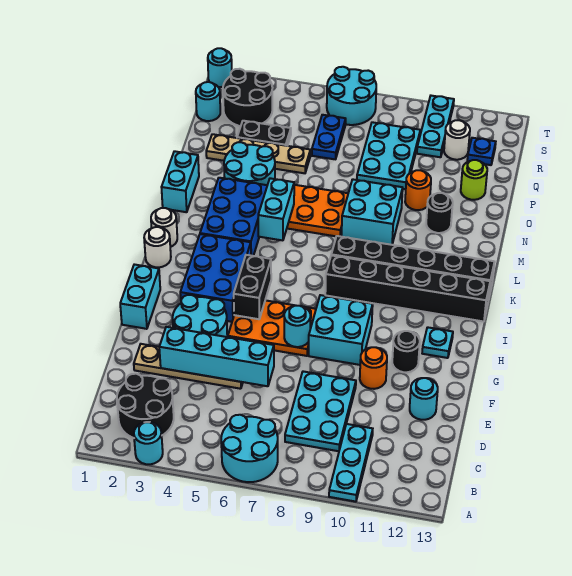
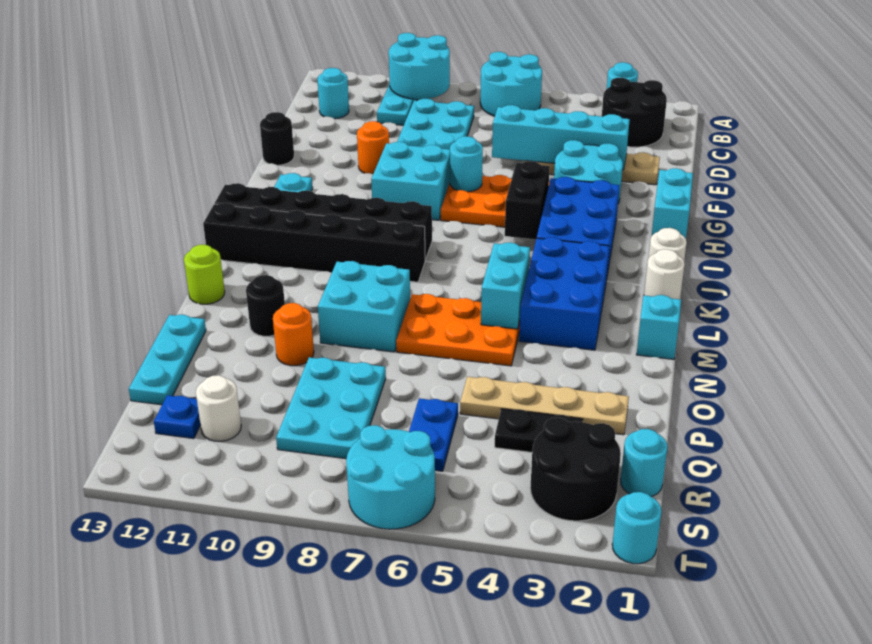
cyan round brick E12 level 1 -> cyan round brick C12 level 1
black round brick G11 level 1 -> black round brick F13 level 1
cyan brick M1:N1 level 1 -> cyan brick M1 level 1
cyan round brick N3:O4 level 1 -> cyan round brick A9:B10 level 2
lime round brick P12 level 1 -> lime round brick M13 level 1
cyan plate R10:T10 level 1 -> cyan plate O13:Q13 level 1

